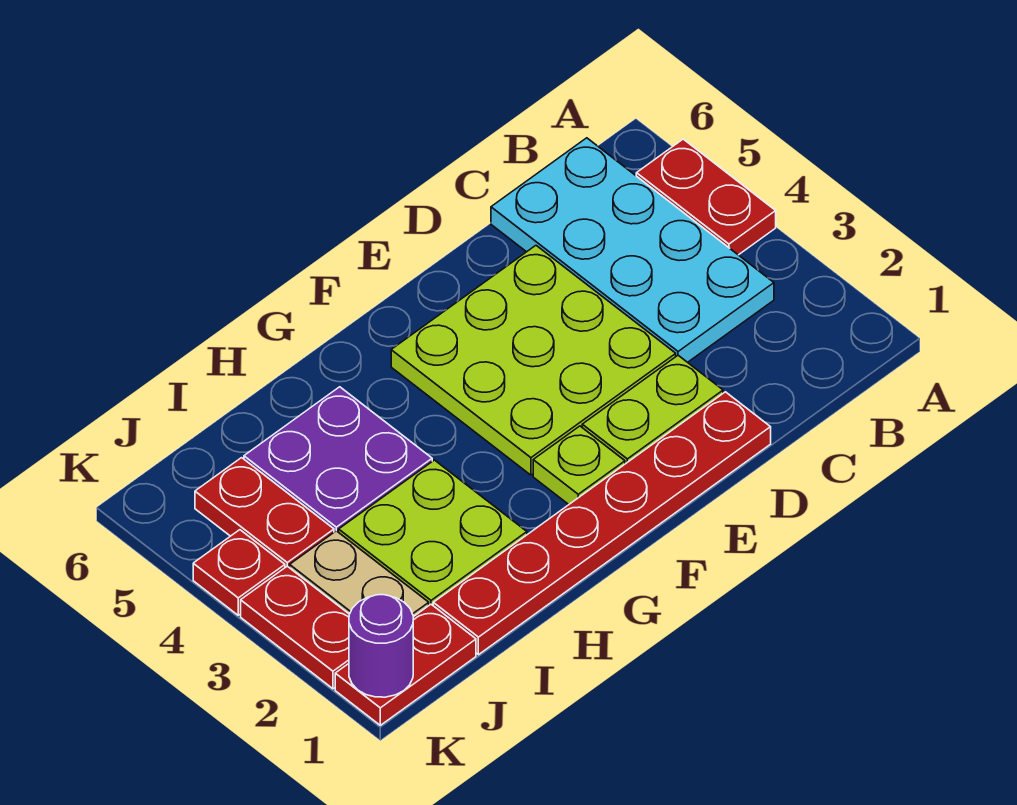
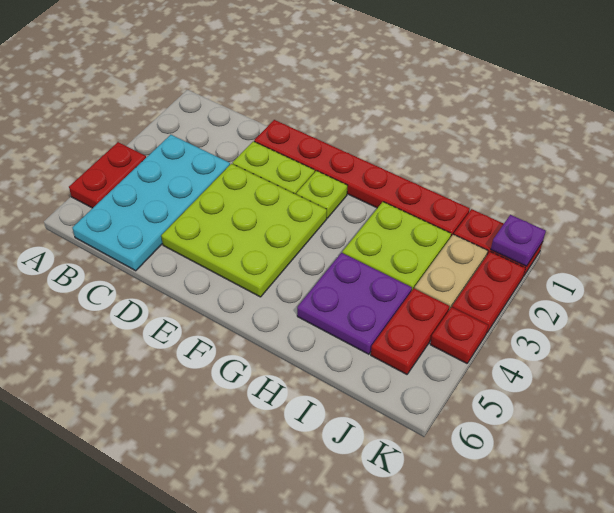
purple round brick K1 level 2 -> purple plate K1 level 2

